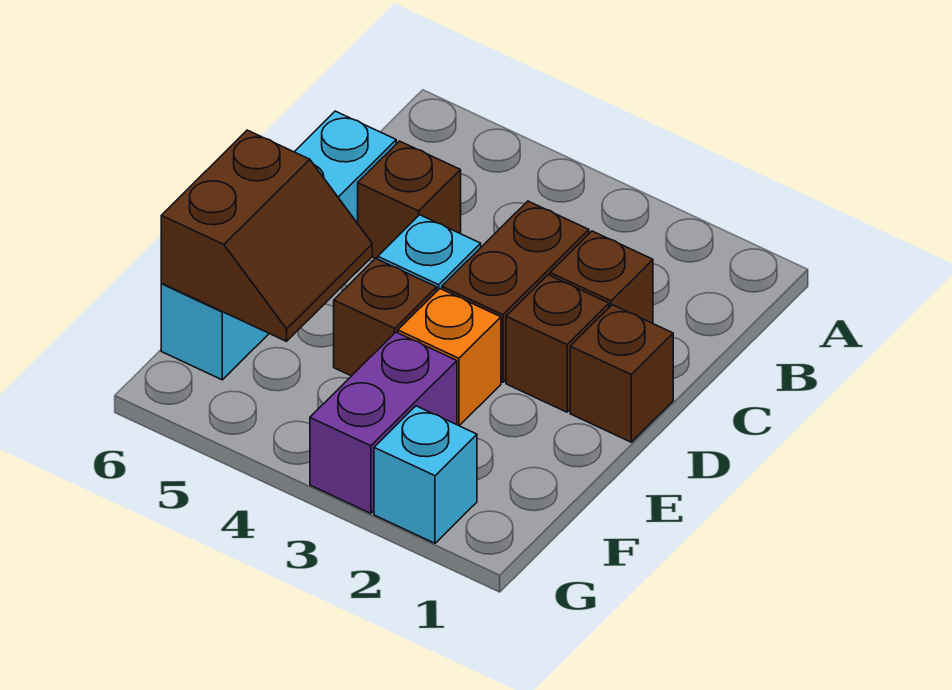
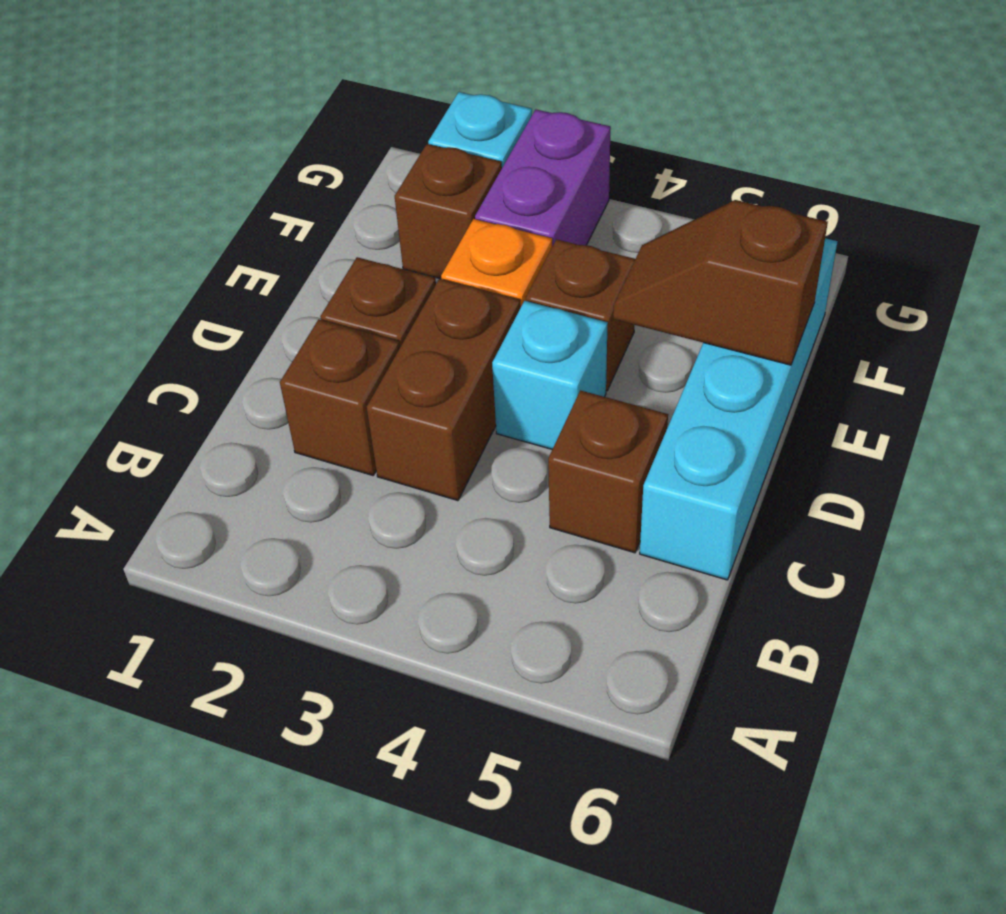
brown brick D1 level 1 -> brown brick F2 level 1
brown slope E5:F6 level 2 top 6 -> brown slope E5:E6 level 2 top 6

